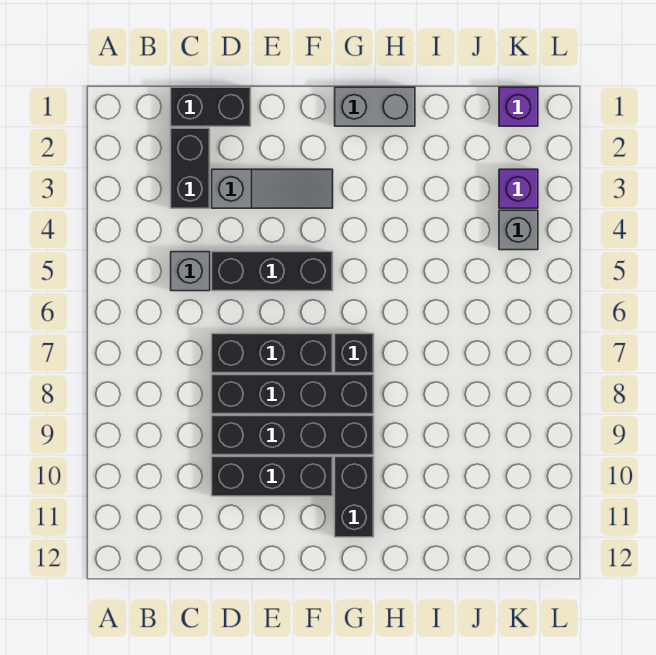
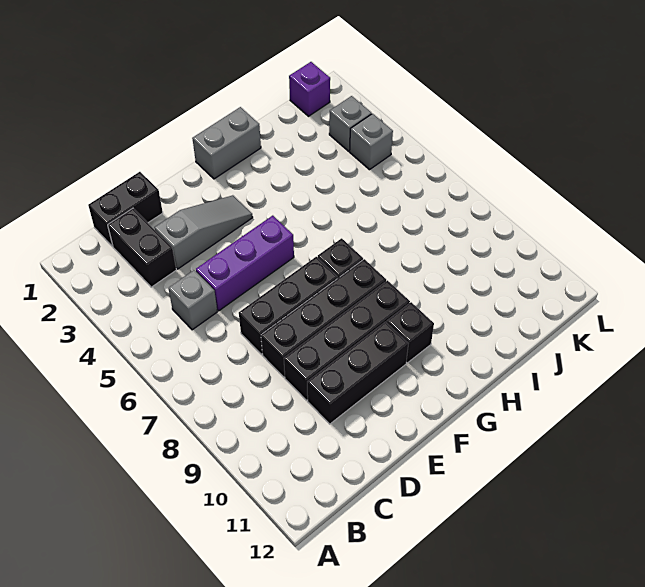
black brick D5:F5 level 1 -> purple brick D5:F5 level 1
black brick G10:G11 level 1 -> black brick G10 level 1
purple brick K3 level 1 -> grey brick K3 level 1

